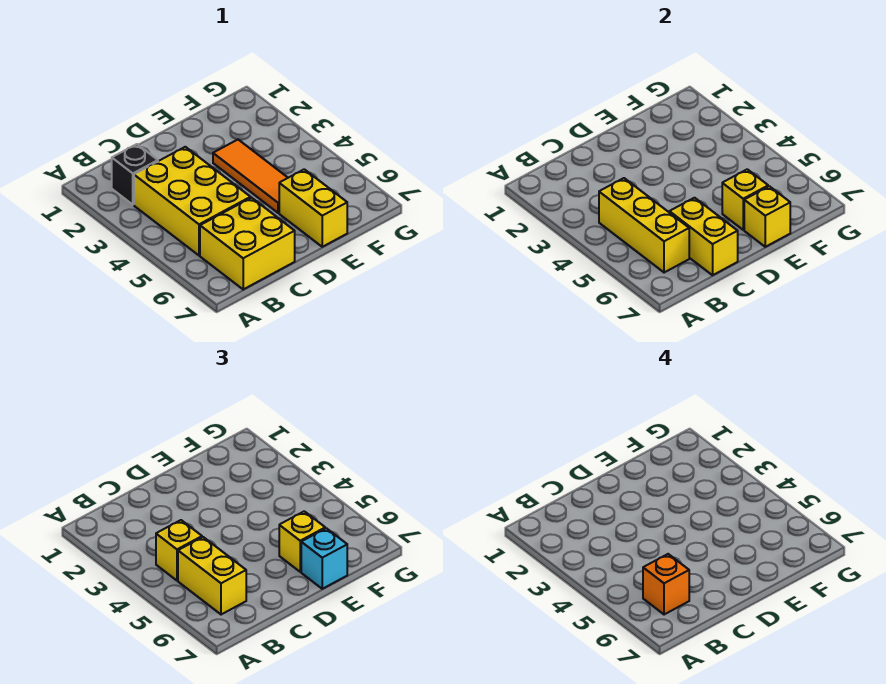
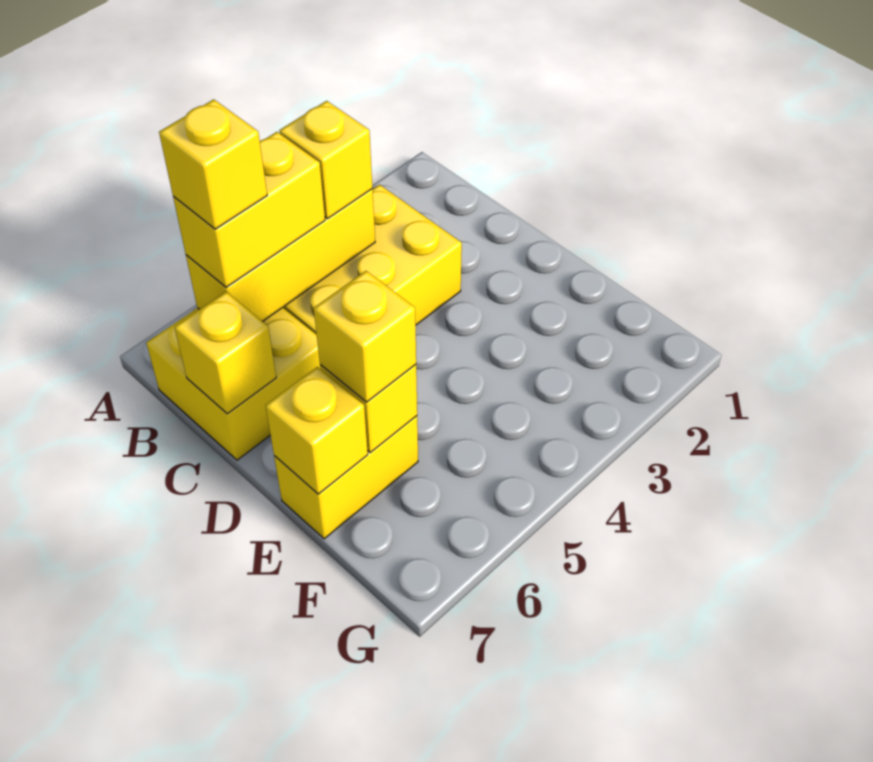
black brick B2 level 1 -> none
orange brick B6 level 4 -> yellow brick B6 level 4
yellow brick C6:C7 level 2 -> yellow brick C7 level 2
orange tile E3:E5 level 1 -> none
cyan brick E7 level 3 -> none

